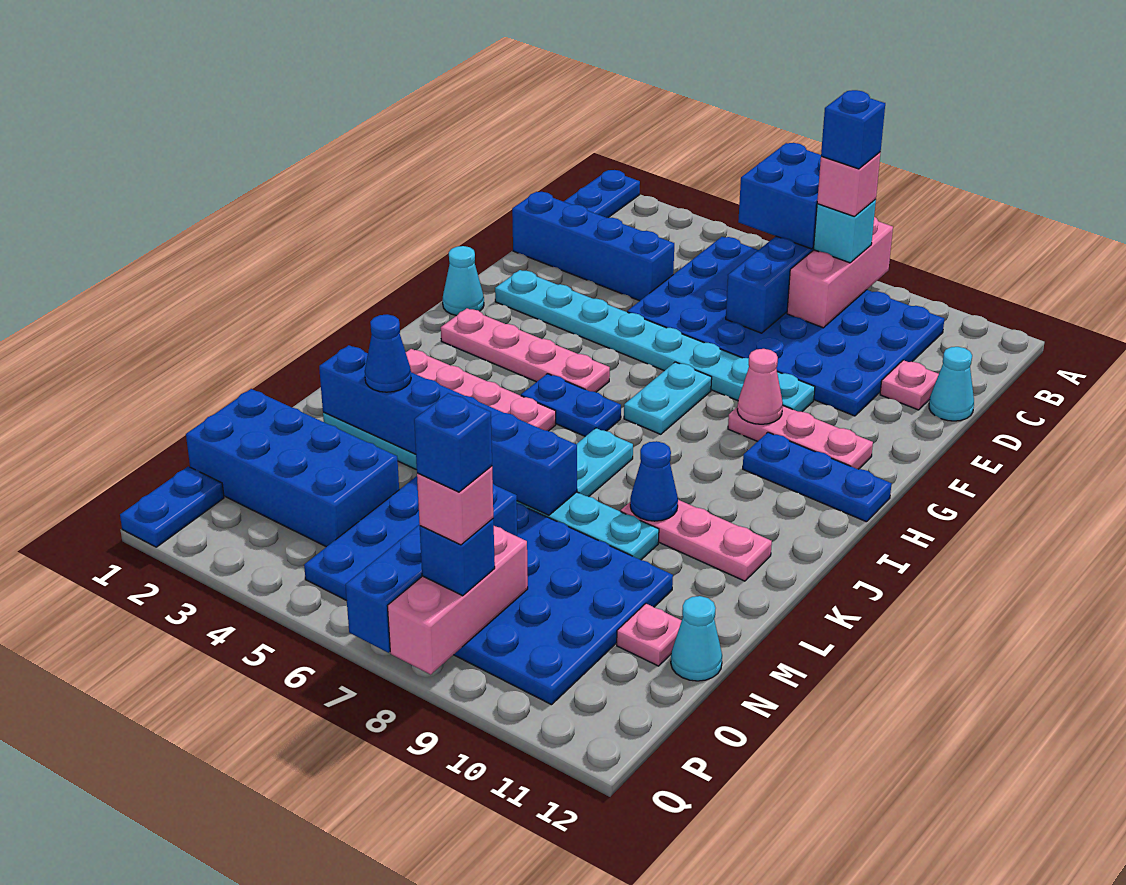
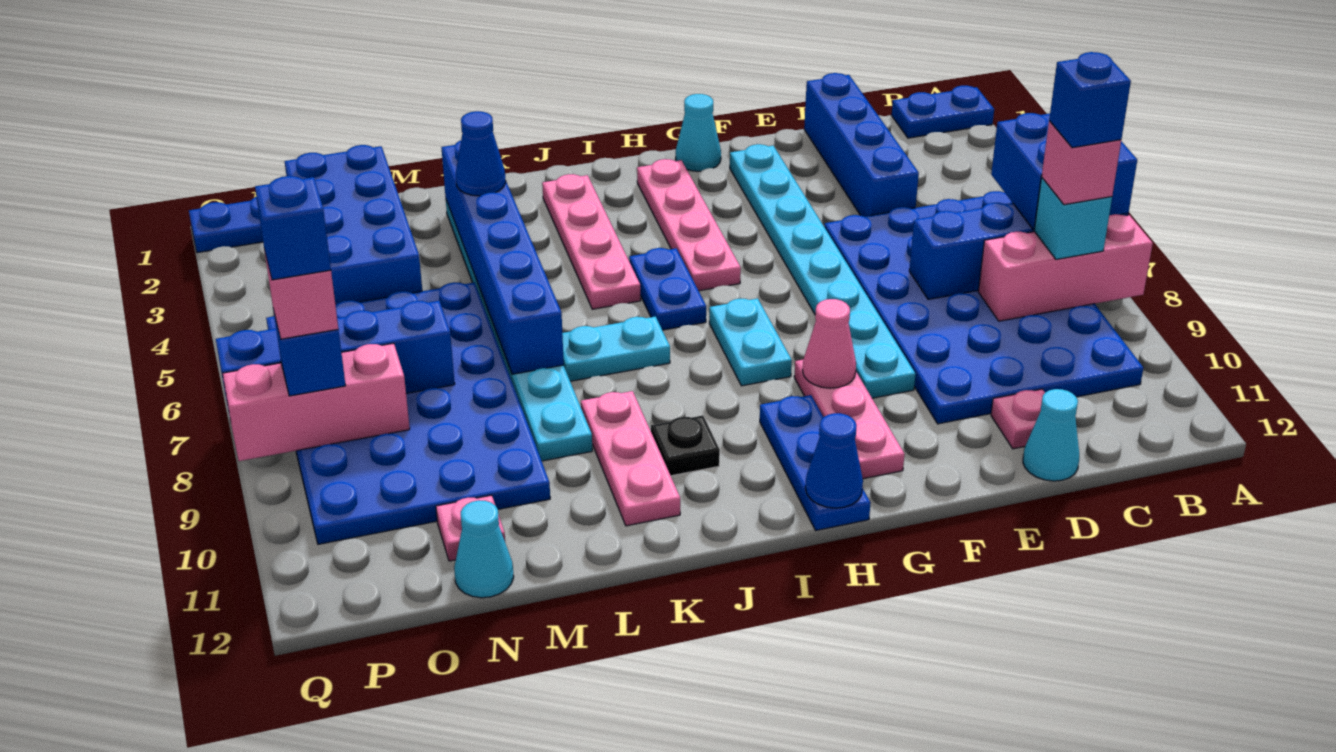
cyan plate G7:H7 level 1 -> cyan plate H7:H8 level 1
none -> black plate J10 level 1
blue cone K9 level 2 -> blue cone H12 level 2

